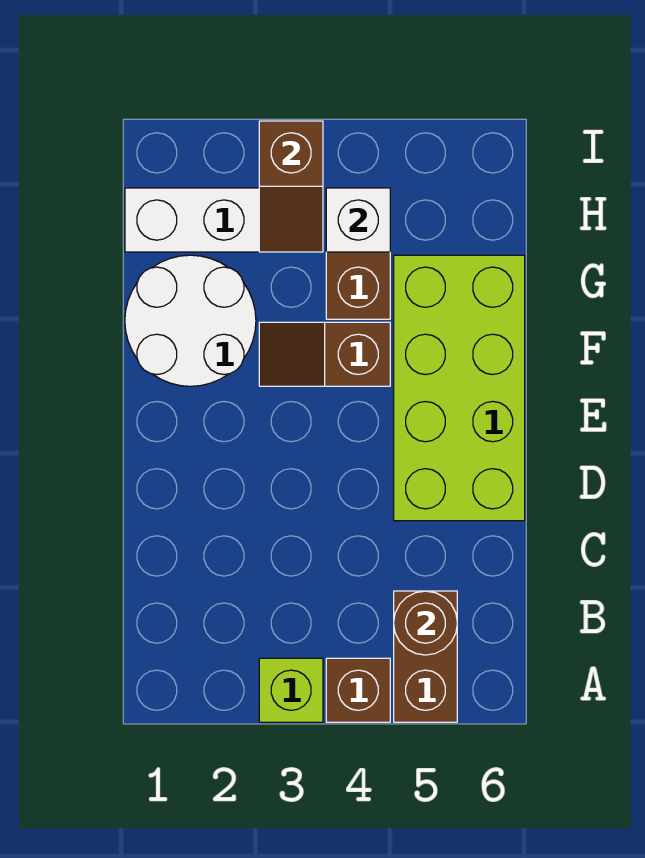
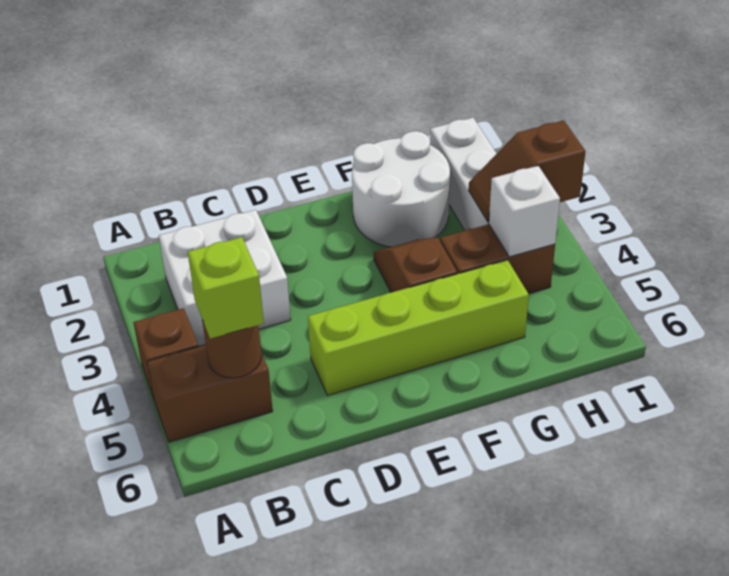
lime brick A3 level 1 -> lime brick B5 level 3
none -> white brick B2:C3 level 1
lime brick D5:G6 level 1 -> lime brick D5:G5 level 1

